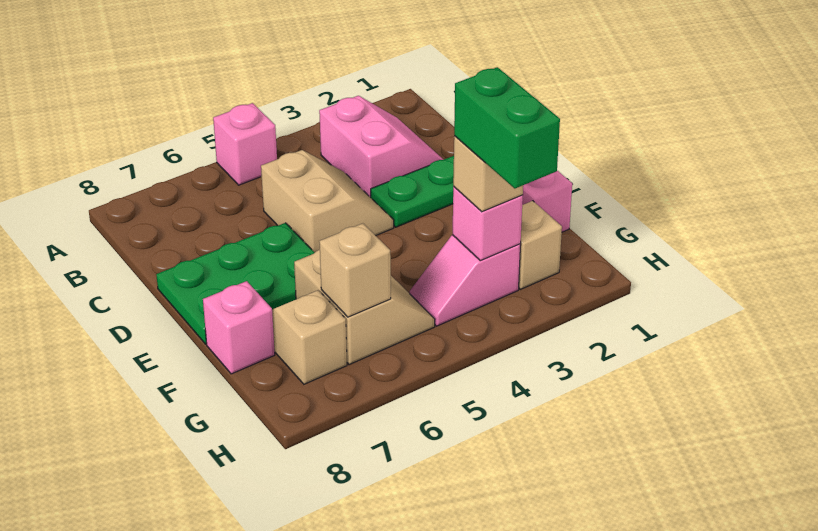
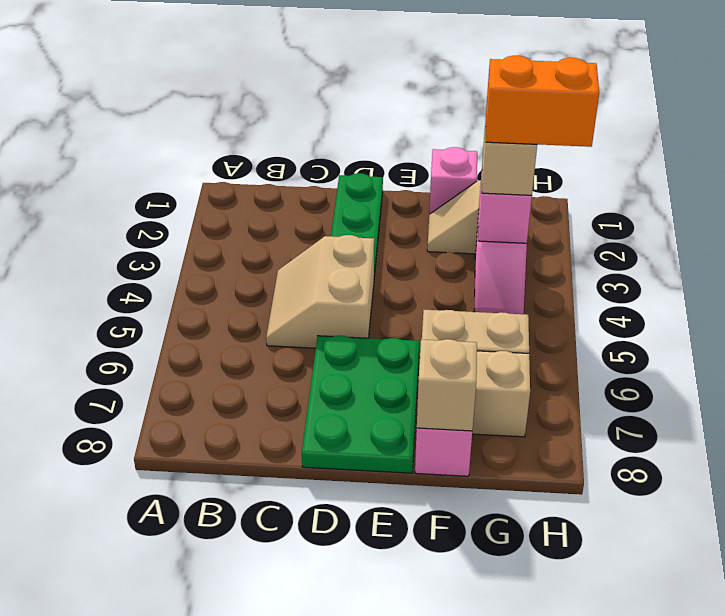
pink brick A5 level 1 -> none
pink slope B2:C3 level 1 top 3 -> none
tan slope C4:D5 level 1 top 5 -> tan slope C4:D5 level 1 top D
green brick G3:H3 level 4 -> orange brick G3:H3 level 4
tan brick G6 level 2 -> tan brick F8 level 2

